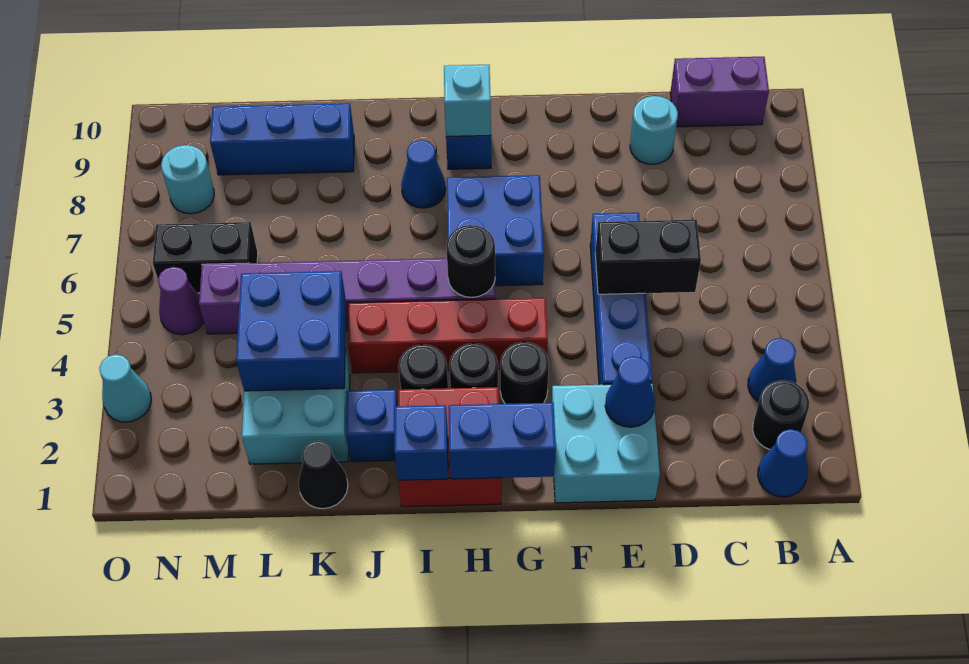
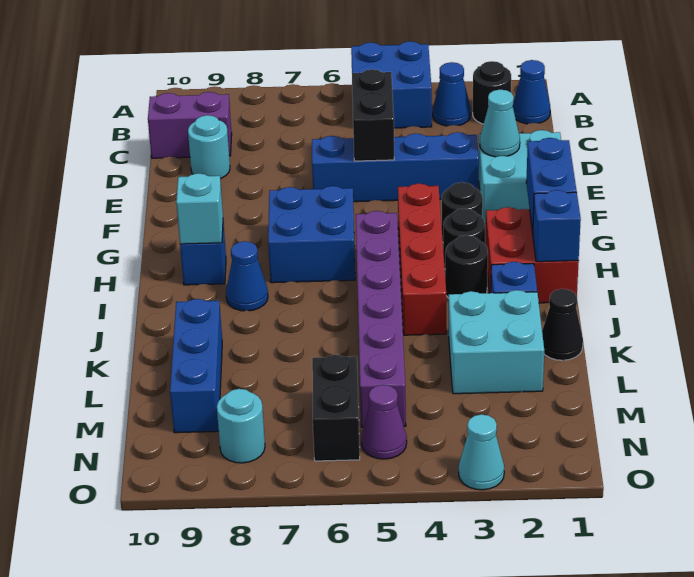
purple brick B10:C10 level 1 -> purple brick C9:C10 level 1
blue cone E2 level 2 -> cyan cone E2 level 2
black round brick H5 level 2 -> none
blue brick K3:L4 level 2 -> blue brick A4:B5 level 1

